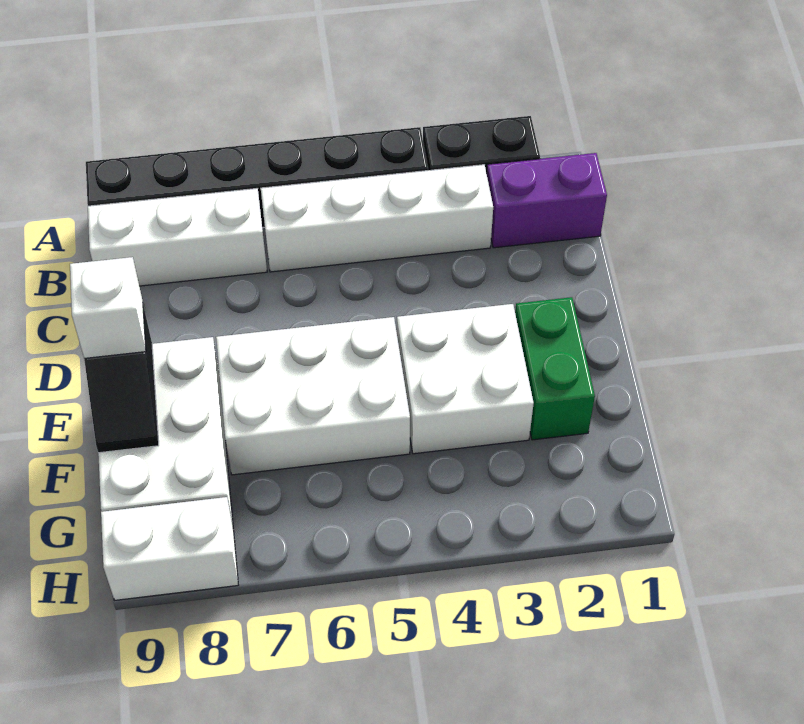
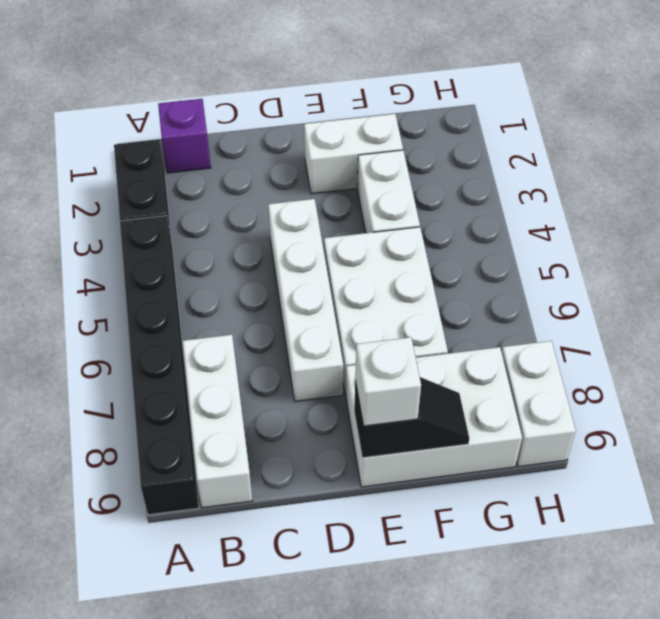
purple brick B1:B2 level 1 -> purple brick B1 level 1
white brick B3:B6 level 1 -> white brick D4:D7 level 1
green brick E2:F2 level 1 -> white brick E2:F2 level 1
white brick E3:F4 level 1 -> white brick F3:F4 level 1

